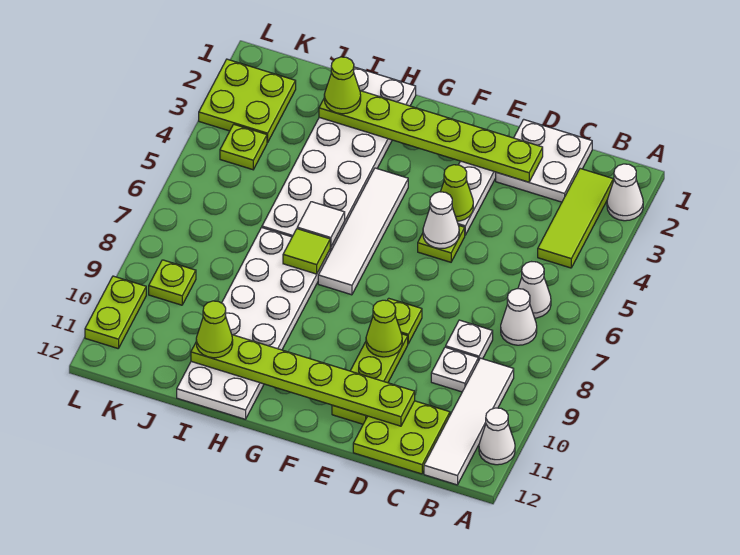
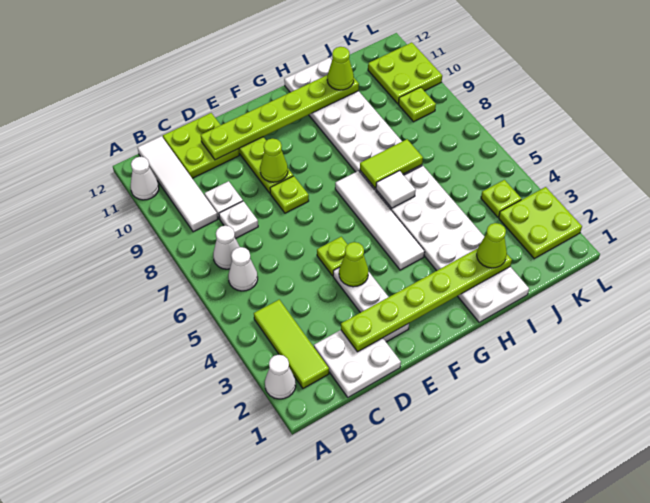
white cone E5 level 2 -> none
lime tile H7 level 2 -> lime tile H7:I7 level 2
lime plate L10:L11 level 1 -> lime plate K10:L11 level 1

